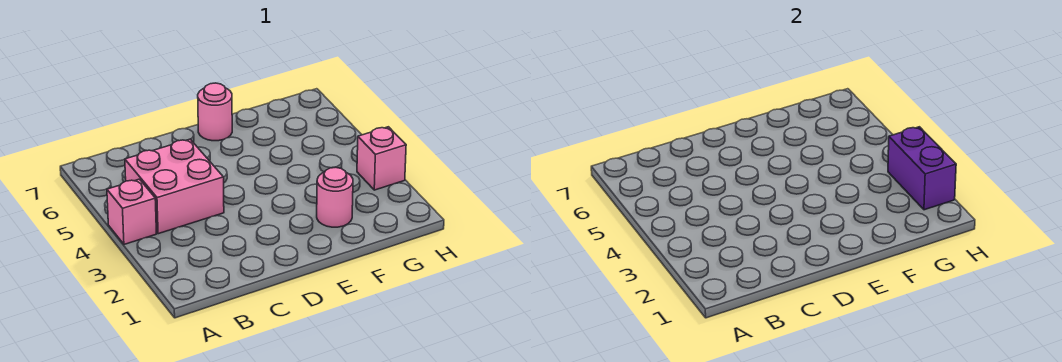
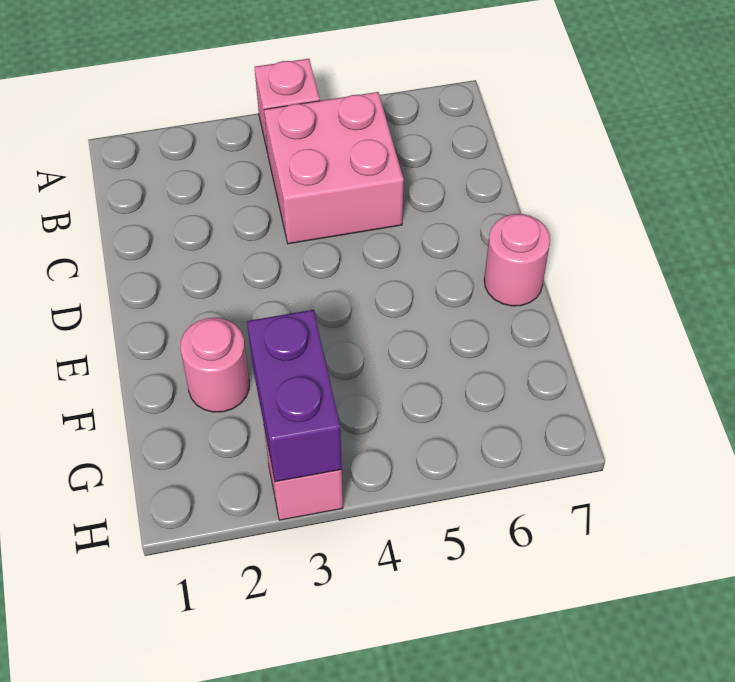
purple brick H2:H3 level 2 -> purple brick G3:H3 level 2

